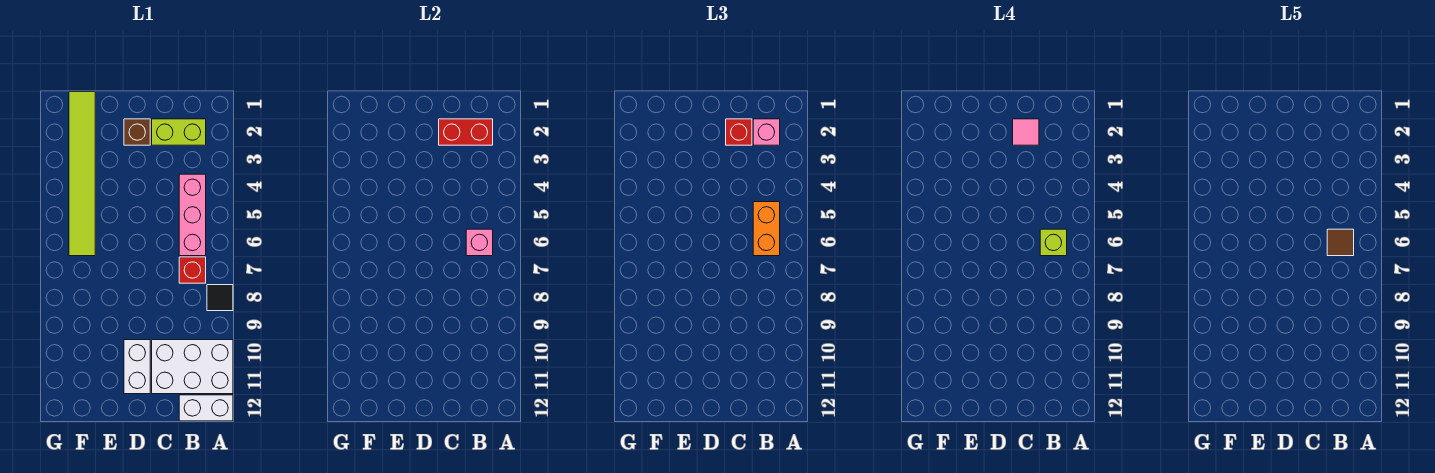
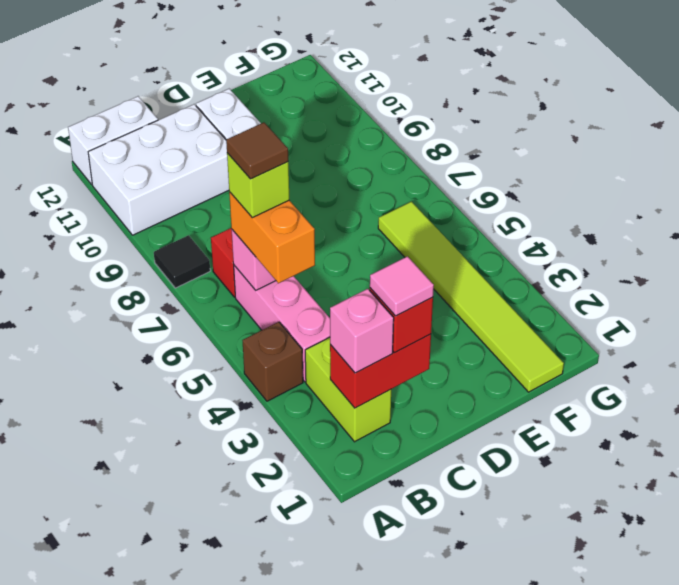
lime brick B2:C2 level 1 -> lime brick B2:B3 level 1
brown brick D2 level 1 -> brown brick A4 level 1

